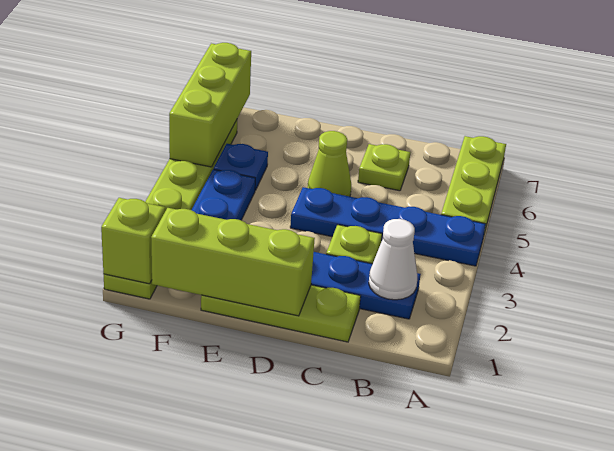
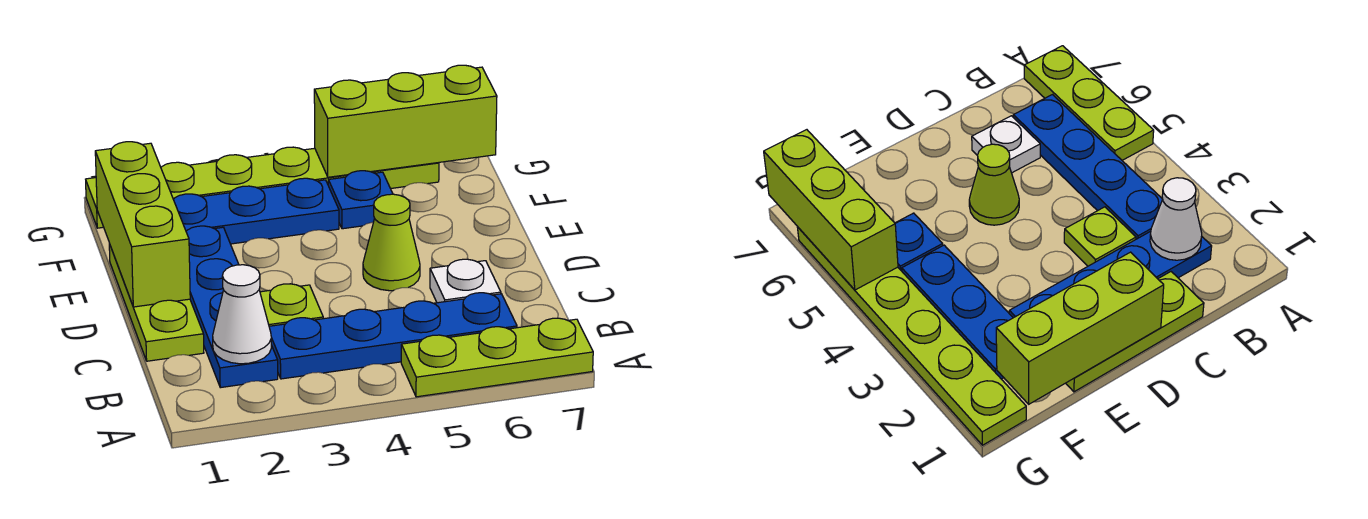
blue plate A4:D4 level 1 -> blue plate B3:B6 level 1
lime plate C6 level 1 -> white plate C6 level 1
lime brick G1 level 2 -> none

